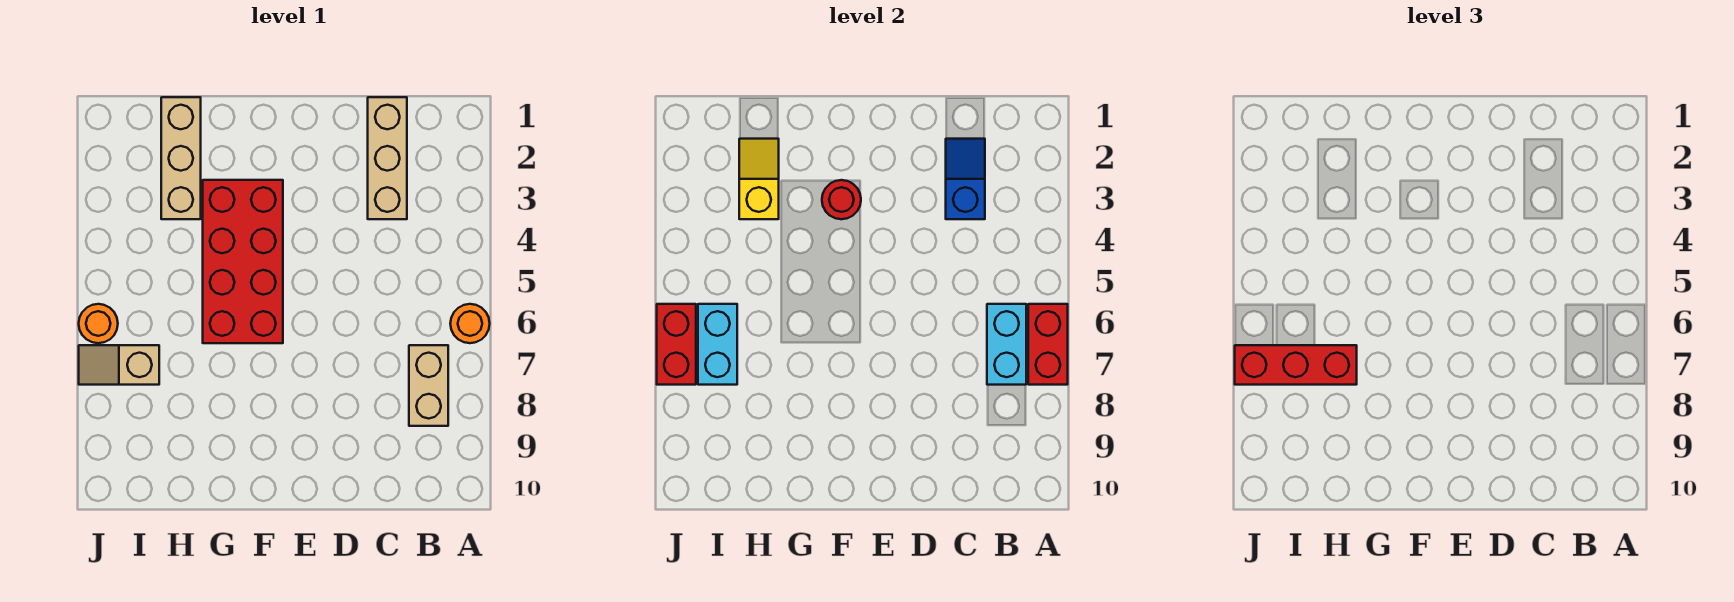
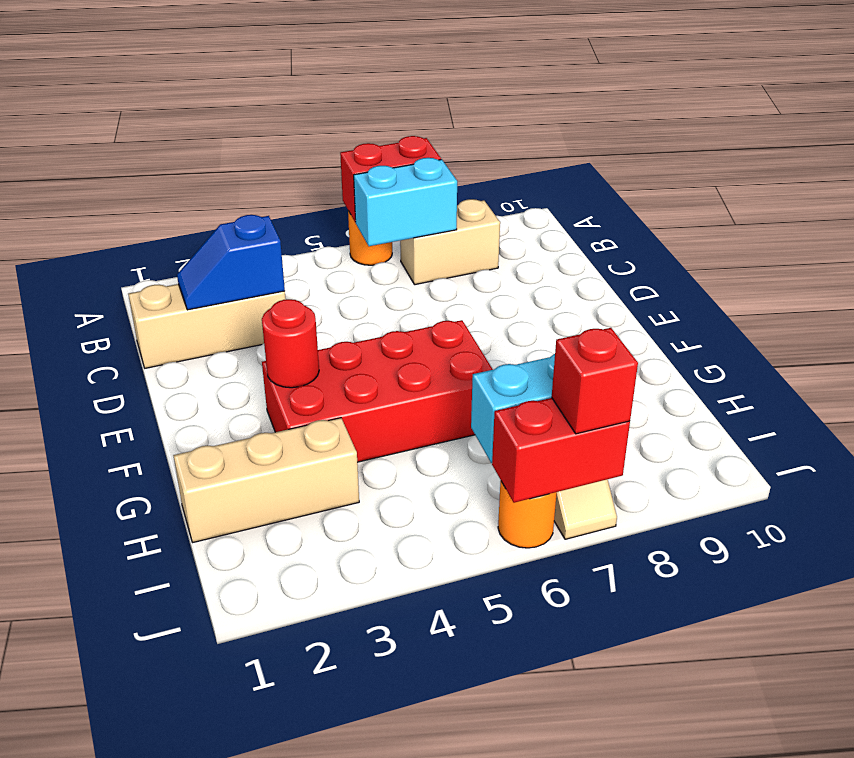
yellow slope H2:H3 level 2 top 3 -> none
red brick H7:J7 level 3 -> red brick J7 level 3

